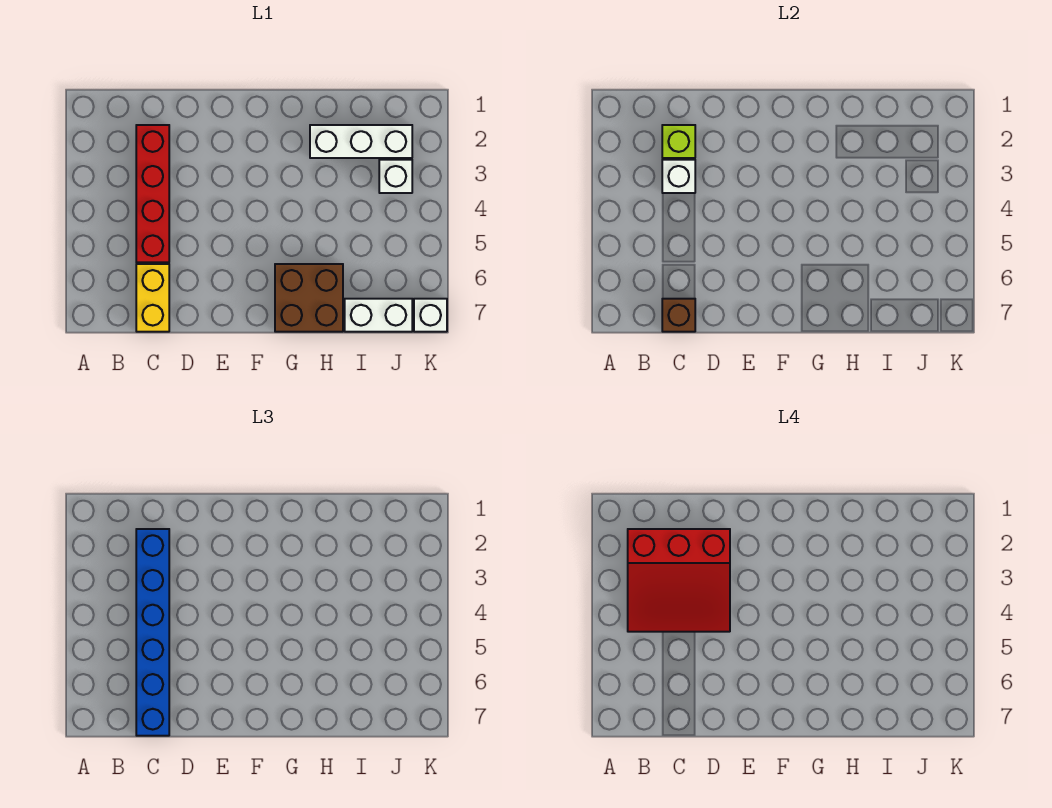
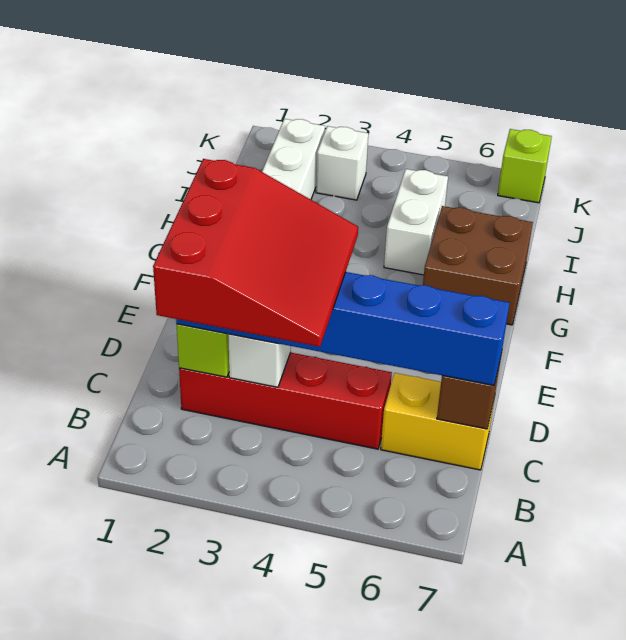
white brick I7:J7 level 1 -> white brick H5:I5 level 1
white brick K7 level 1 -> lime brick K7 level 1

